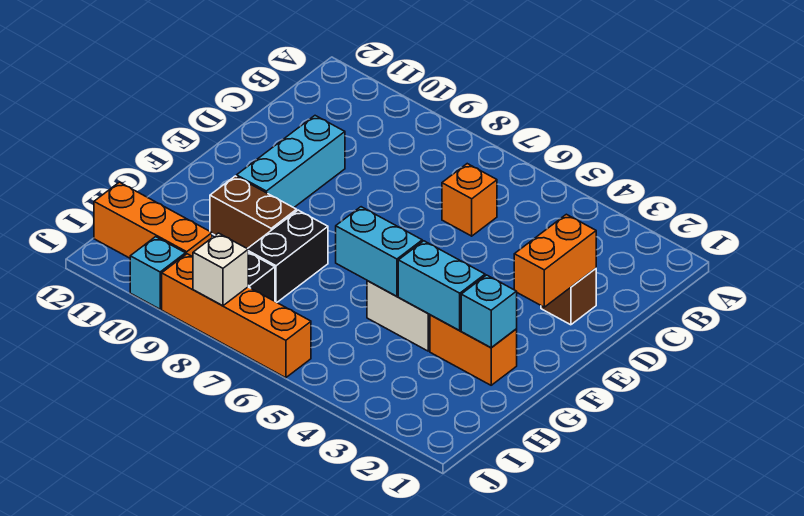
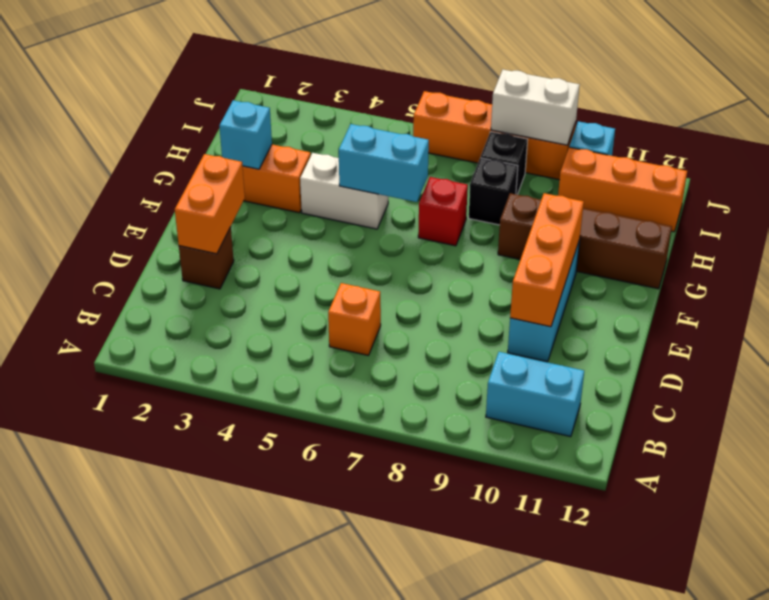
none -> orange brick D10:F10 level 2
cyan brick G3:G4 level 2 -> cyan brick B10:B11 level 1
none -> red brick G7 level 1
black brick G8:H8 level 1 -> black brick H8 level 1
brown brick G9:G10 level 1 -> brown brick G9:G12 level 1
white brick J8 level 2 -> white brick J8:J9 level 2

